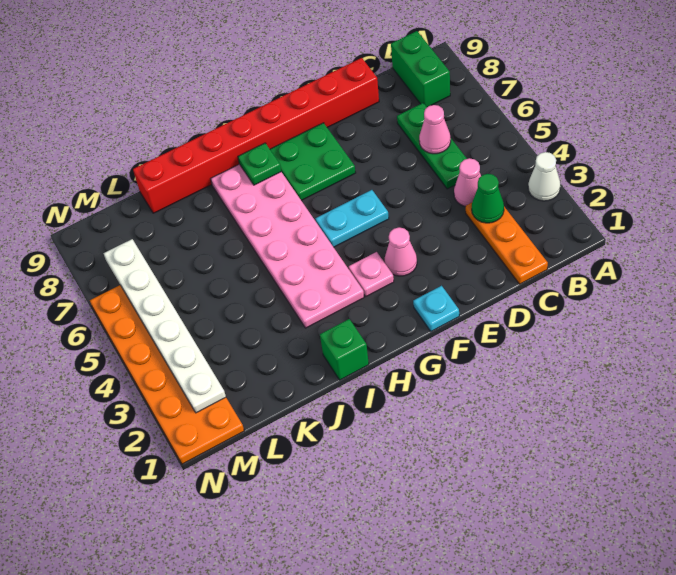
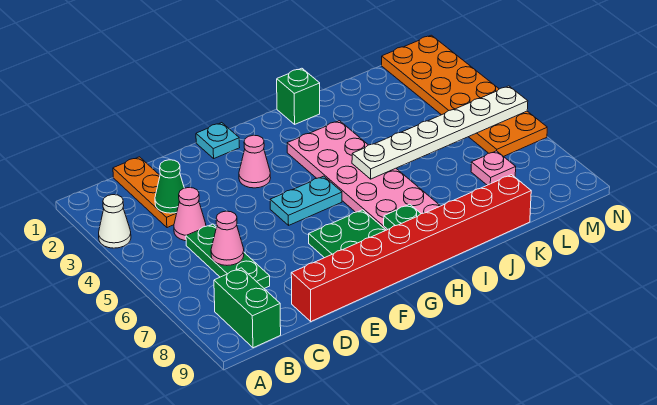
pink plate G3 level 1 -> pink plate L7 level 1
white plate M2:M7 level 2 -> white plate I5:N5 level 2

